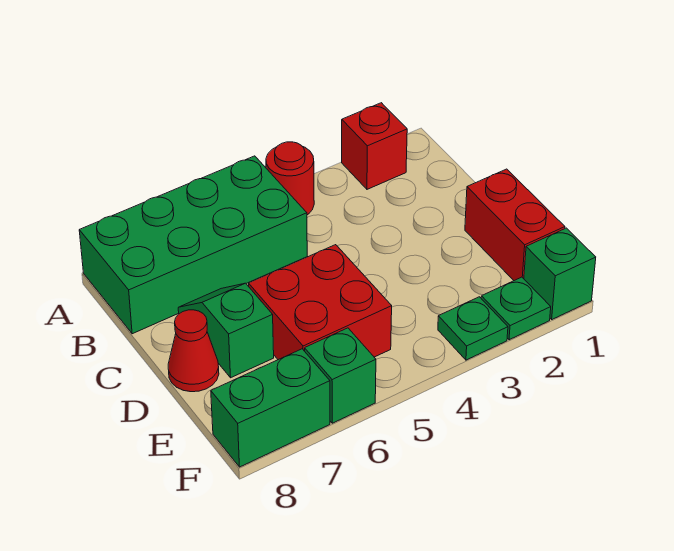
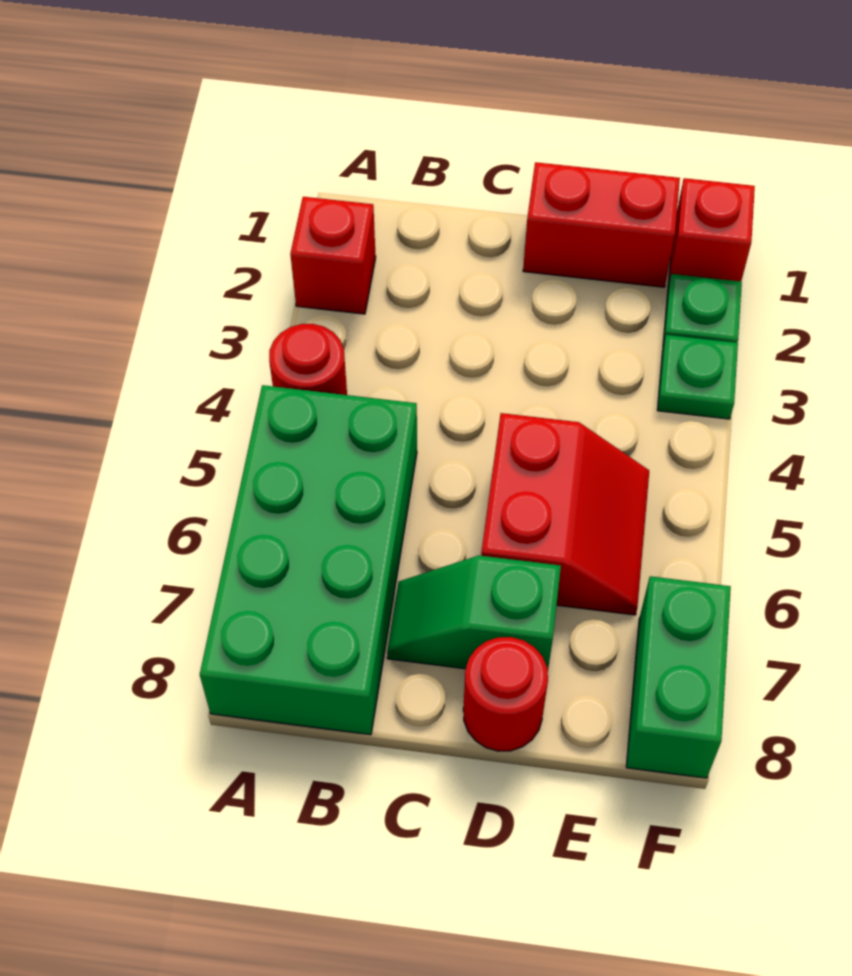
red brick D5:E6 level 1 -> red slope D5:E6 level 1 top D
red cone D8 level 1 -> red round brick D8 level 1
green brick F1 level 1 -> red brick F1 level 1
green brick F6 level 1 -> none

